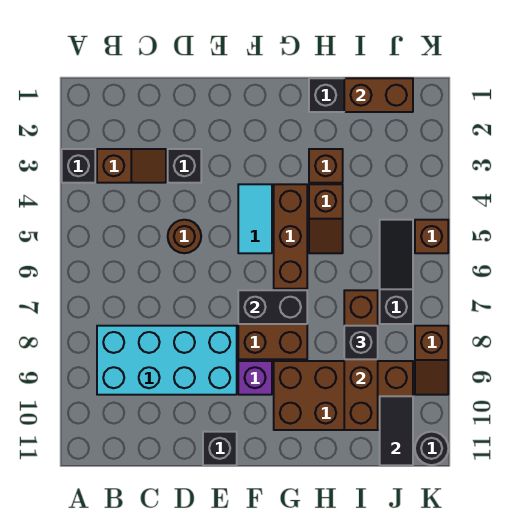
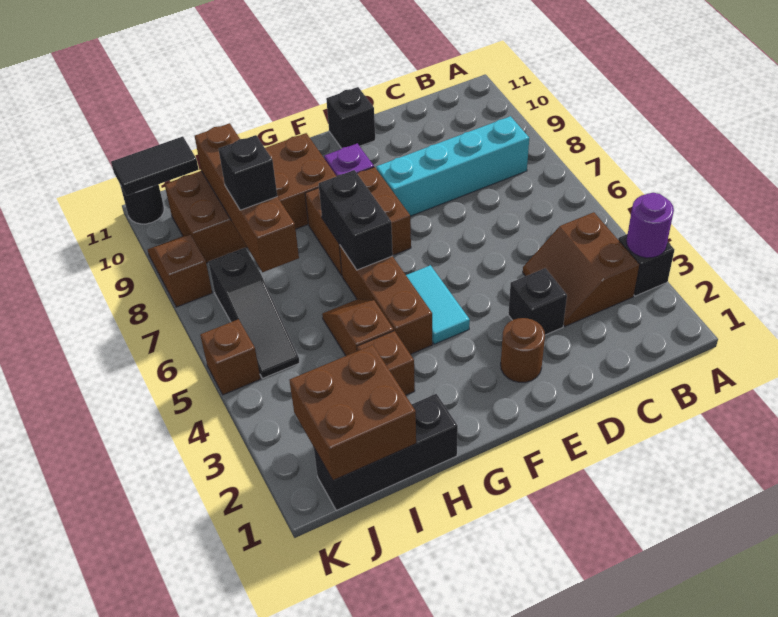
none -> purple round brick A3 level 2
brown slope B3:C3 level 1 top B -> brown slope B3:C4 level 1 top B
cyan brick B8:E9 level 1 -> cyan brick B8:E8 level 1
brown round brick D5 level 1 -> brown round brick E2 level 1
black brick F7:G7 level 2 -> black brick G6:G7 level 2
brown brick I1:J1 level 2 -> brown brick I1:J2 level 2
black tile J10:J11 level 2 -> black tile J11:K11 level 2

